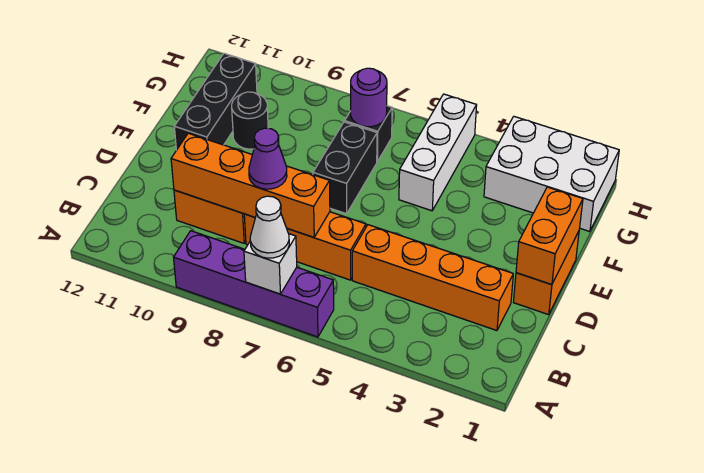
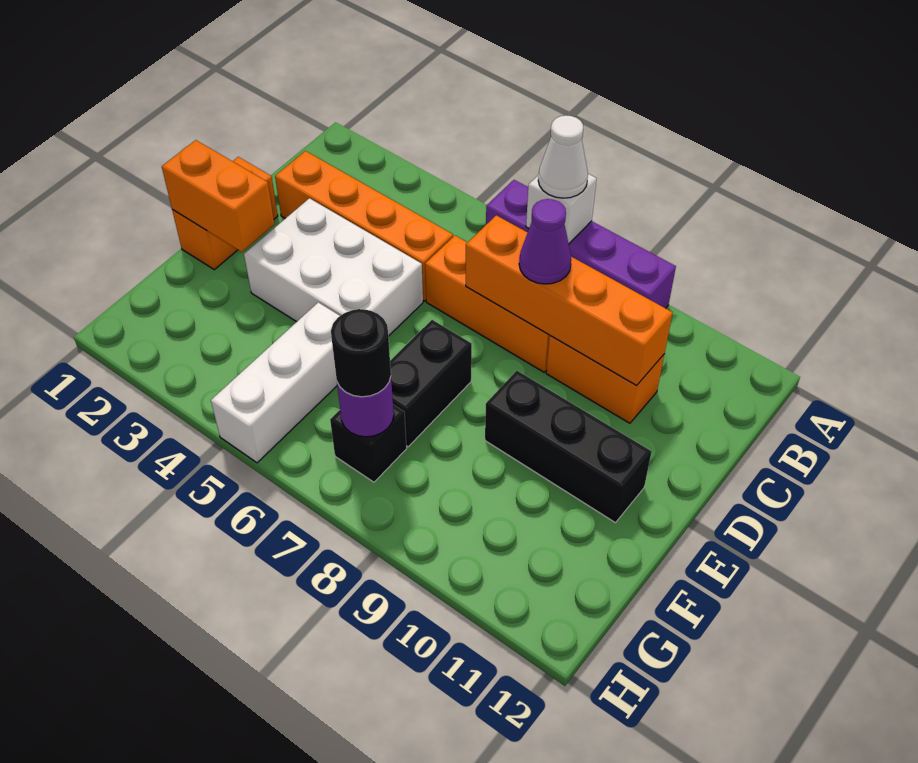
orange brick D1:E1 level 2 -> orange brick E1:E2 level 2
black brick E11:G11 level 1 -> black brick E9:E11 level 1
black round brick F10 level 1 -> black round brick G7 level 3
white brick G1:H3 level 1 -> white brick D3:E5 level 1

